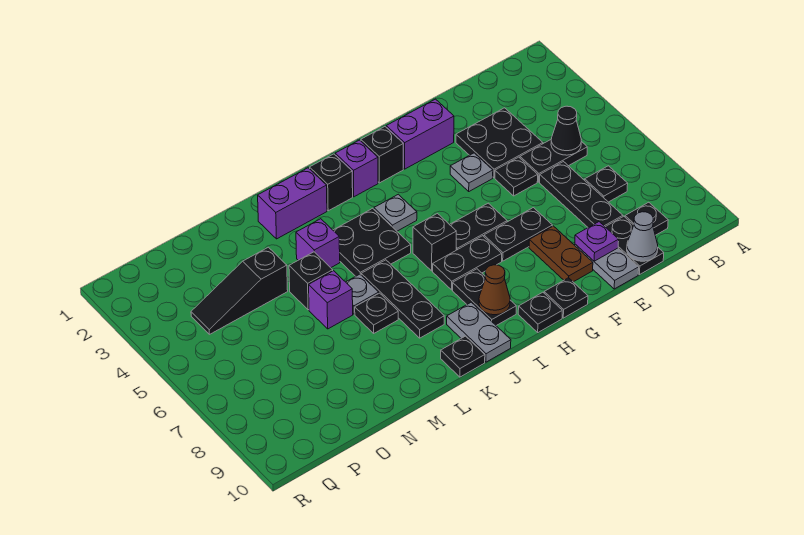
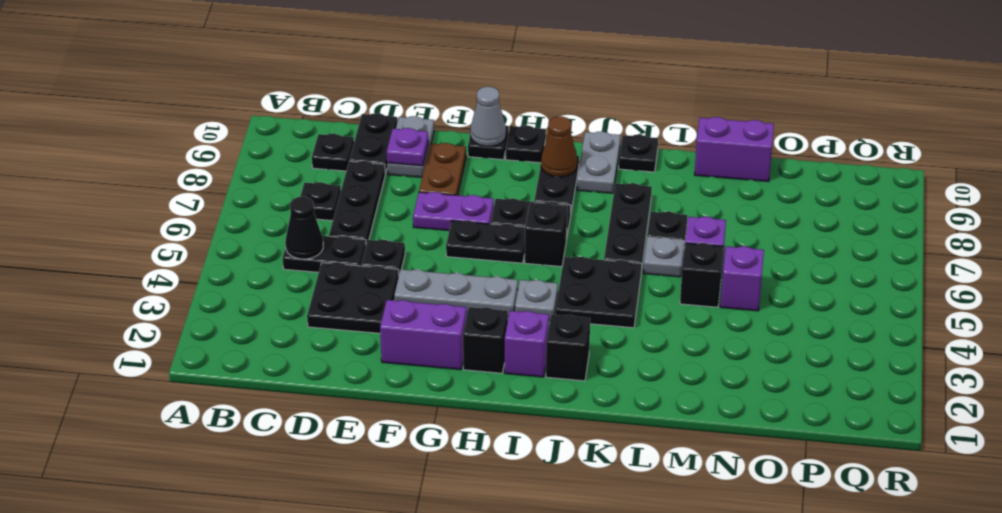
grey cone D10 level 2 -> grey cone G10 level 2
grey plate F4 level 1 -> grey plate F4:H4 level 1
black plate F7:G7 level 1 -> purple plate F7:G7 level 1
purple brick K2:L2 level 1 -> purple brick M10:N10 level 1
purple brick L4 level 1 -> purple brick N5 level 1
black slope N4:P4 level 1 top N -> none

